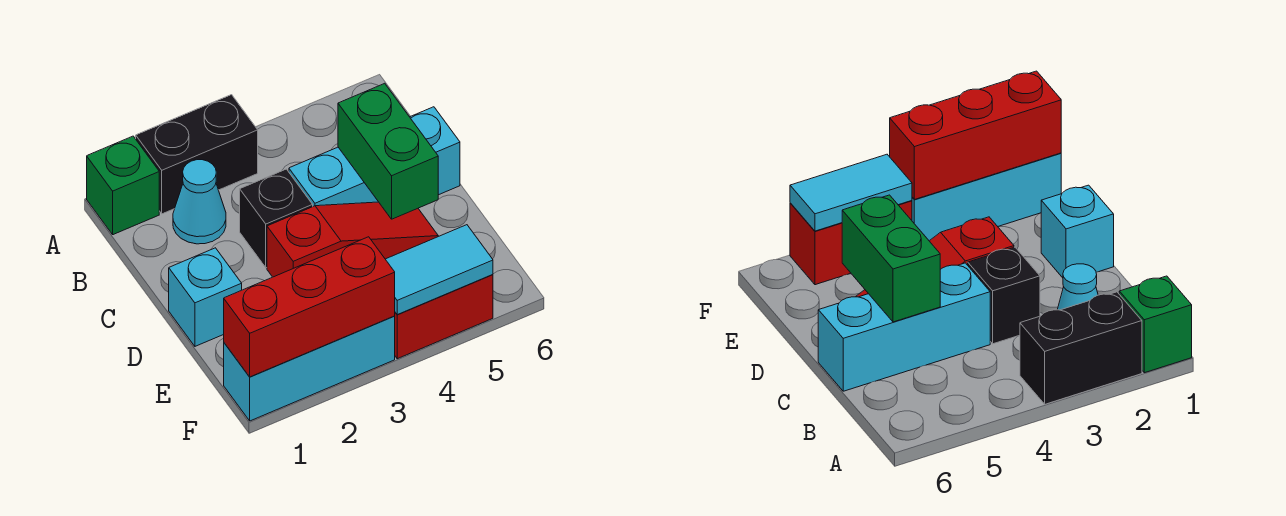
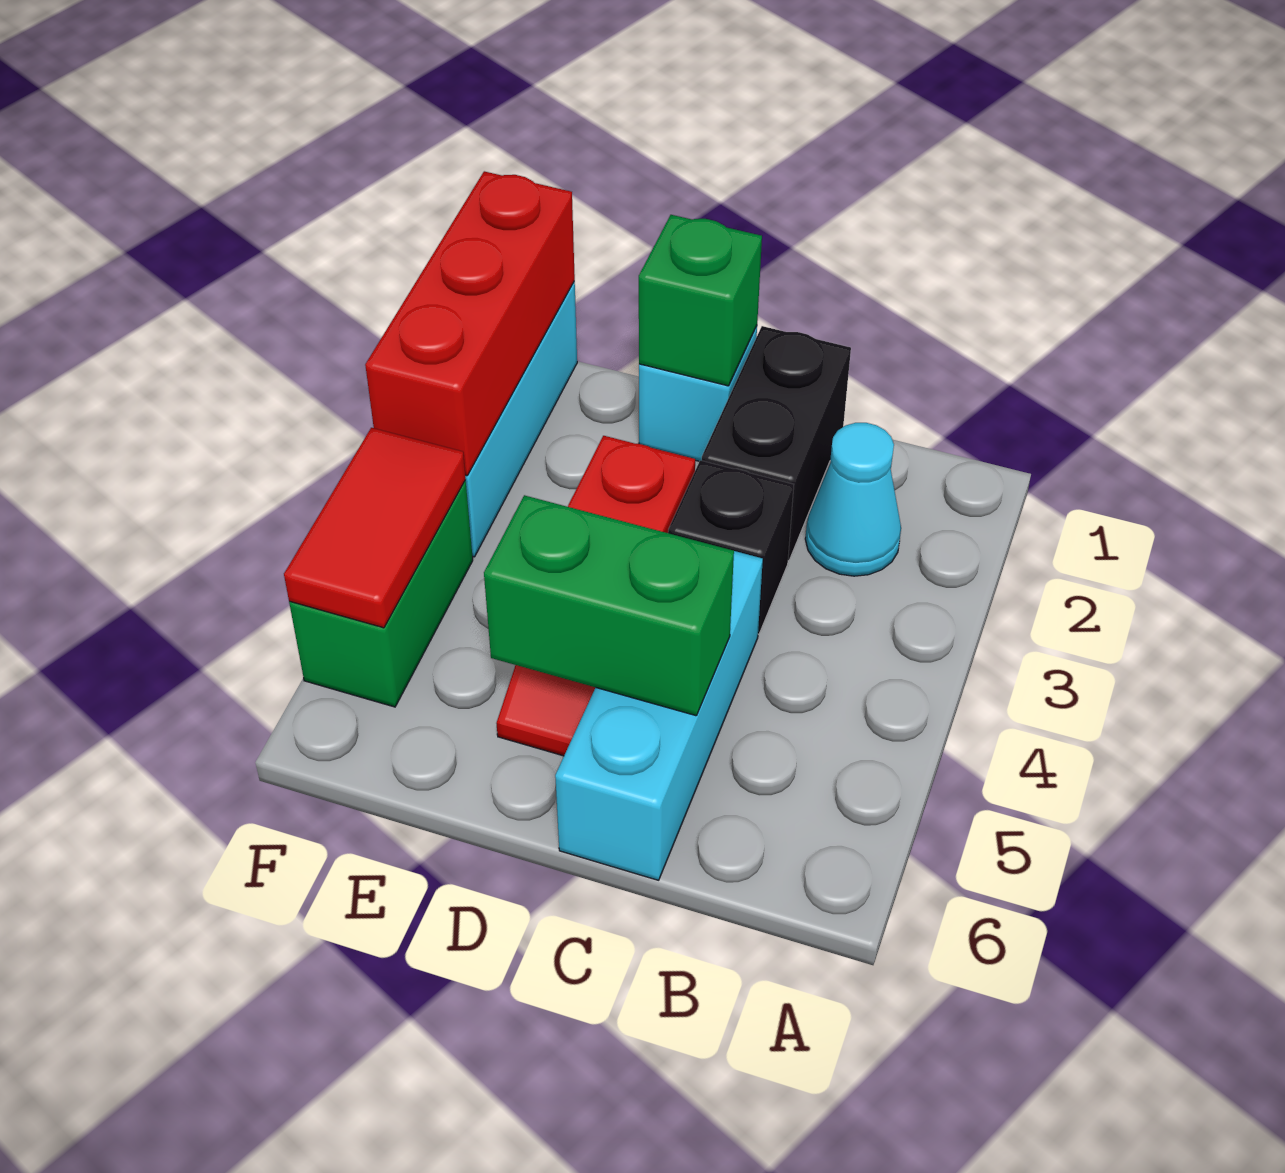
green brick A1 level 1 -> green brick D1 level 2
black brick A2:A3 level 1 -> black brick C1:C2 level 1
red brick F4:F5 level 1 -> green brick F4:F5 level 1
cyan tile F4:F5 level 2 -> red tile F4:F5 level 2

